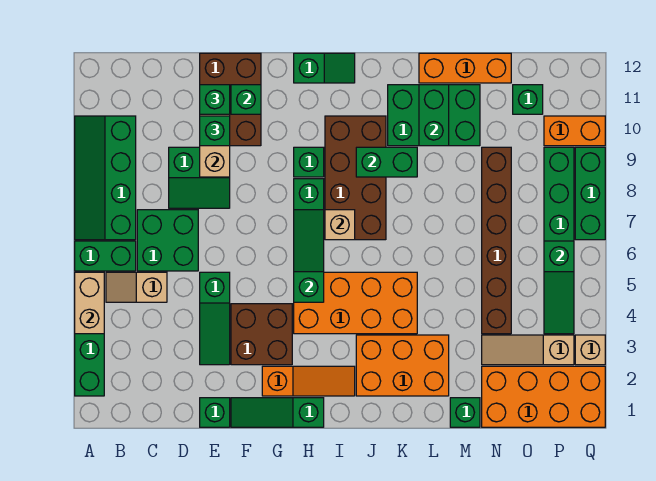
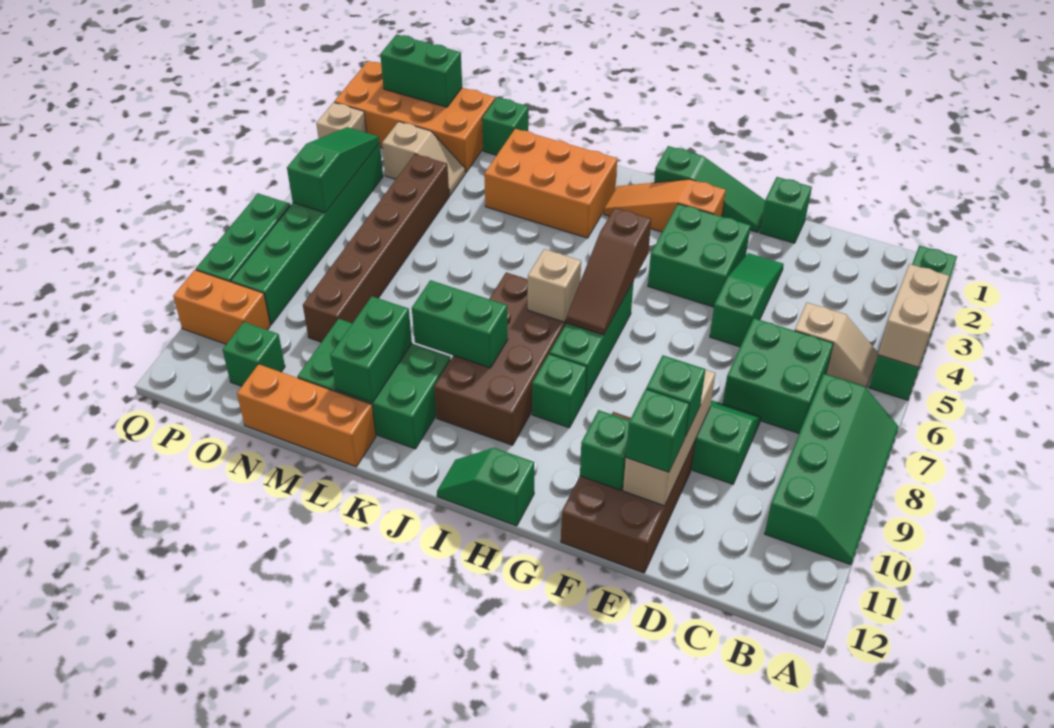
green brick A6:B6 level 1 -> green brick O1:P1 level 2
brown brick F3:G4 level 1 -> green brick F3:G4 level 1
orange brick H4:K5 level 1 -> none
green slope H5:H7 level 2 top 5 -> brown slope H5:H7 level 2 top 5
tan slope N3:P3 level 1 top P -> tan slope N3:O3 level 1 top O

